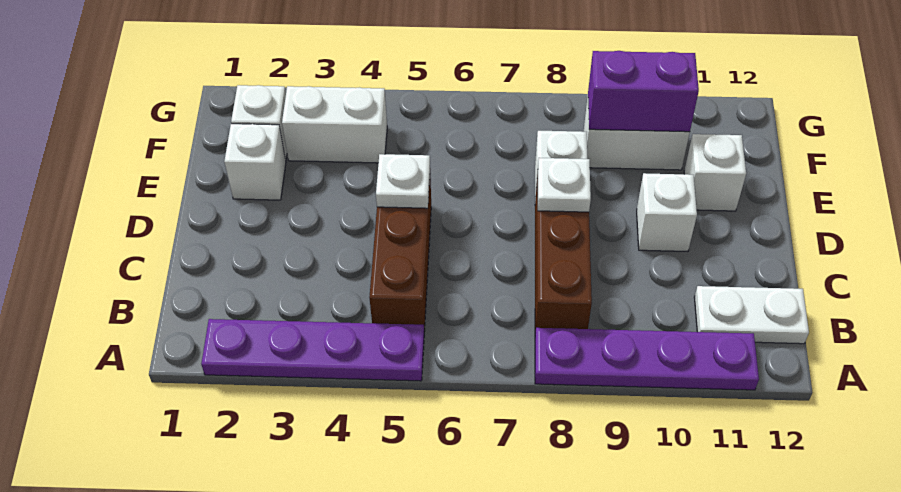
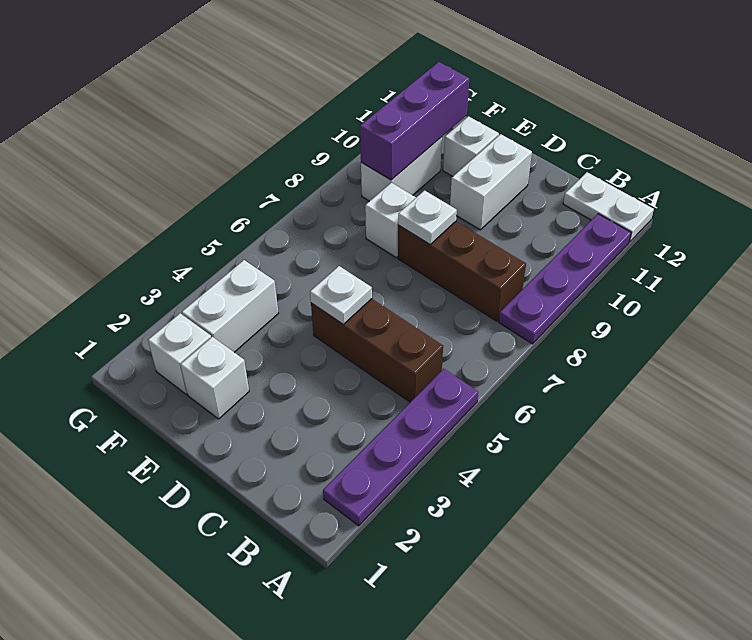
white plate B11:B12 level 1 -> white plate A12:B12 level 1
white brick D10 level 1 -> white brick D10:D11 level 1
purple brick F9:F10 level 2 -> purple brick F9:F11 level 2

